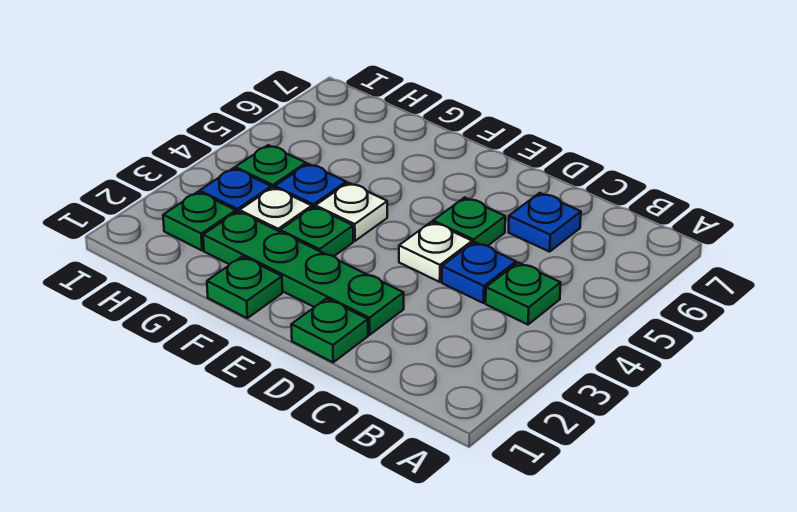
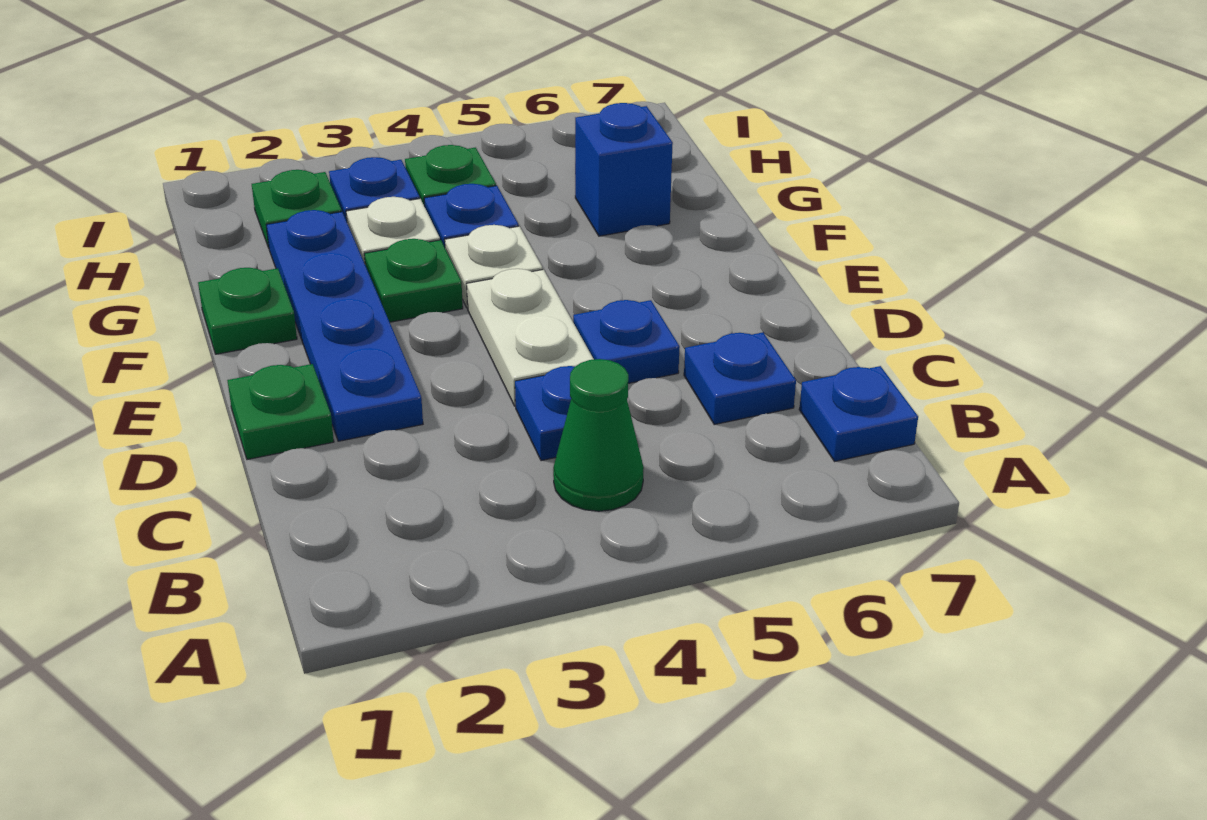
green plate B4 level 1 -> green cone B4 level 1
none -> blue plate B7 level 1
green plate D2:G2 level 1 -> blue plate D2:G2 level 1
white plate D4 level 1 -> white plate D4:E4 level 1
green plate D5 level 1 -> blue plate D5 level 1
none -> blue brick G6 level 1

